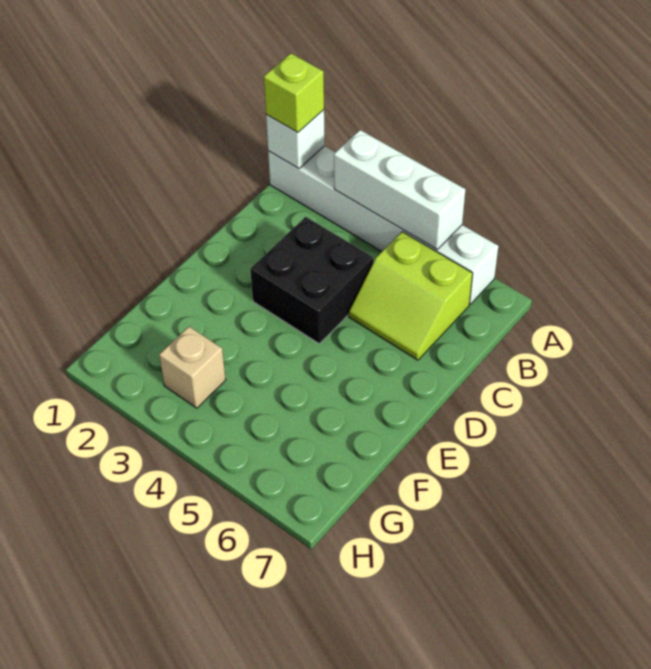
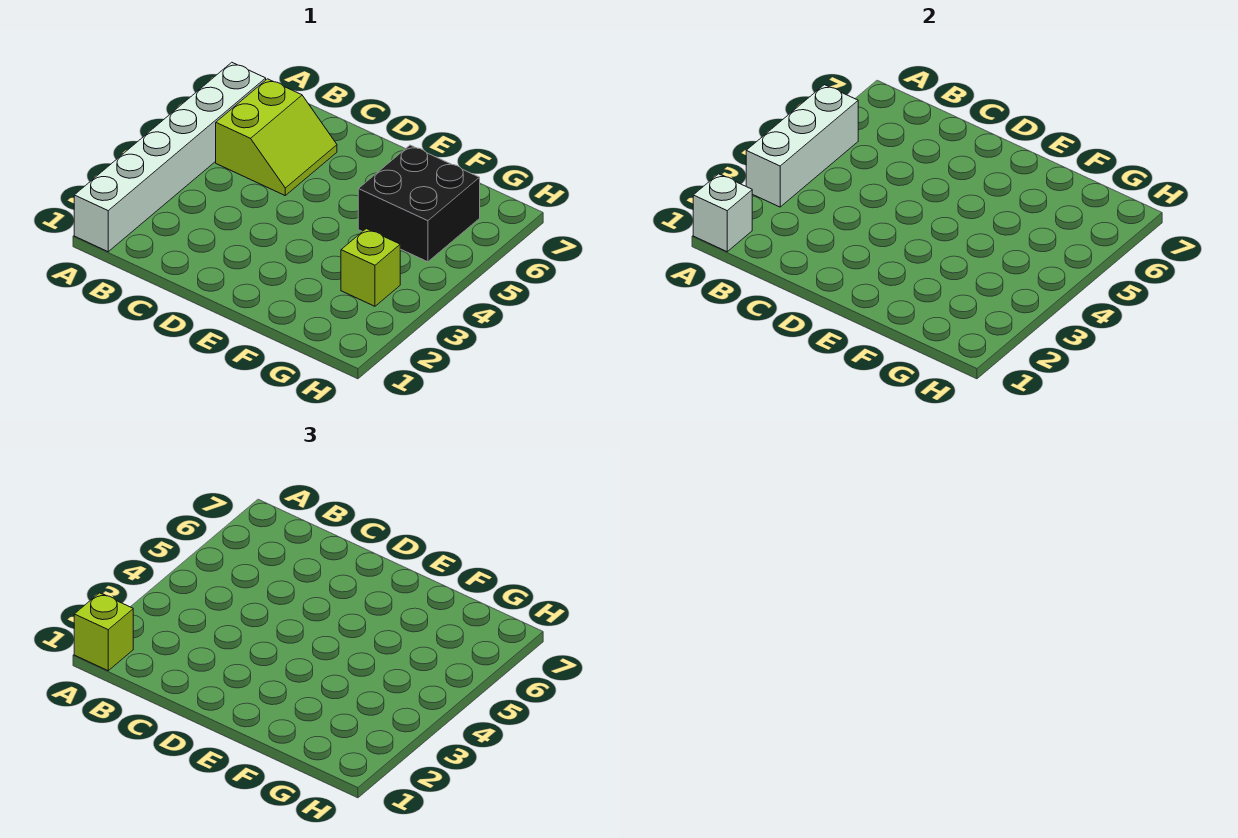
black brick C3:D4 level 1 -> black brick F5:G6 level 1
tan brick G3 level 1 -> lime brick G3 level 1

